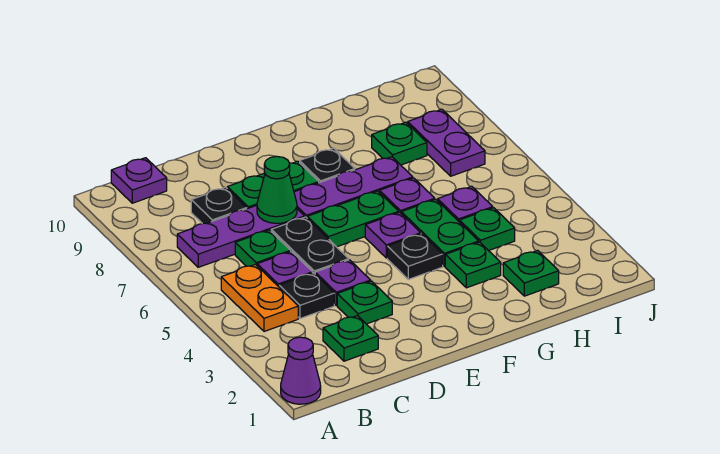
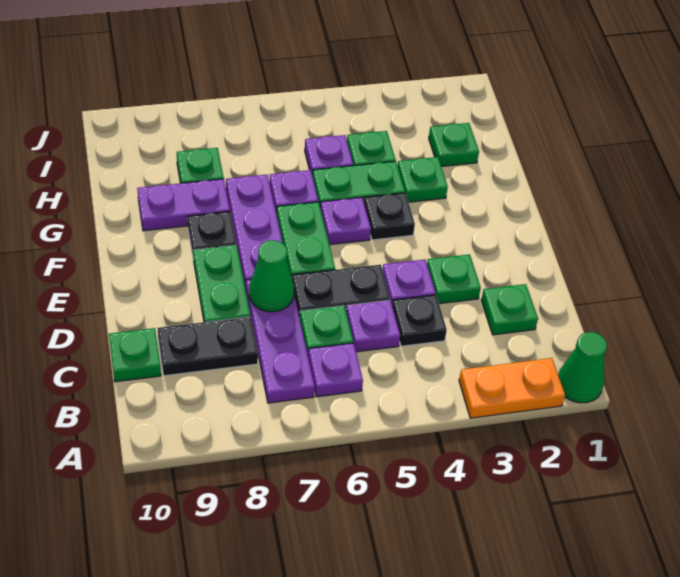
purple cone A1 level 1 -> green cone A1 level 1
orange plate B4:B5 level 1 -> orange plate A2:A3 level 1
purple plate B10 level 1 -> purple plate B6 level 1
black plate C8 level 1 -> black plate C8:C9 level 1
none -> green plate C10 level 1
purple plate I7:I8 level 1 -> purple plate G8:G9 level 1

